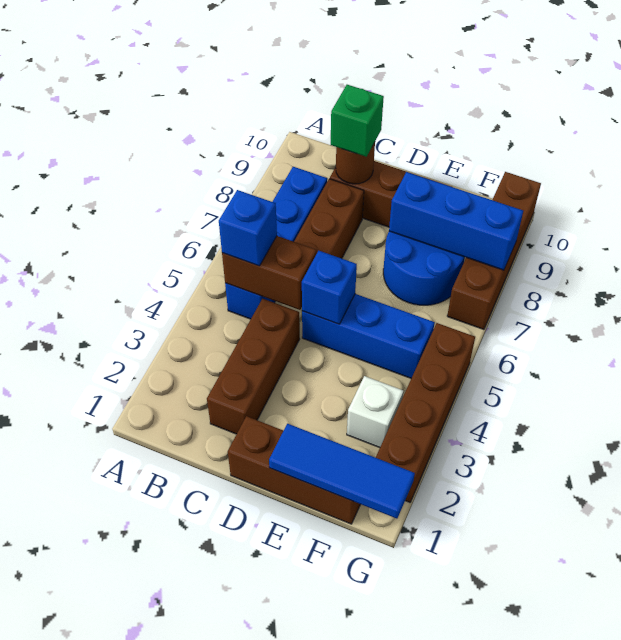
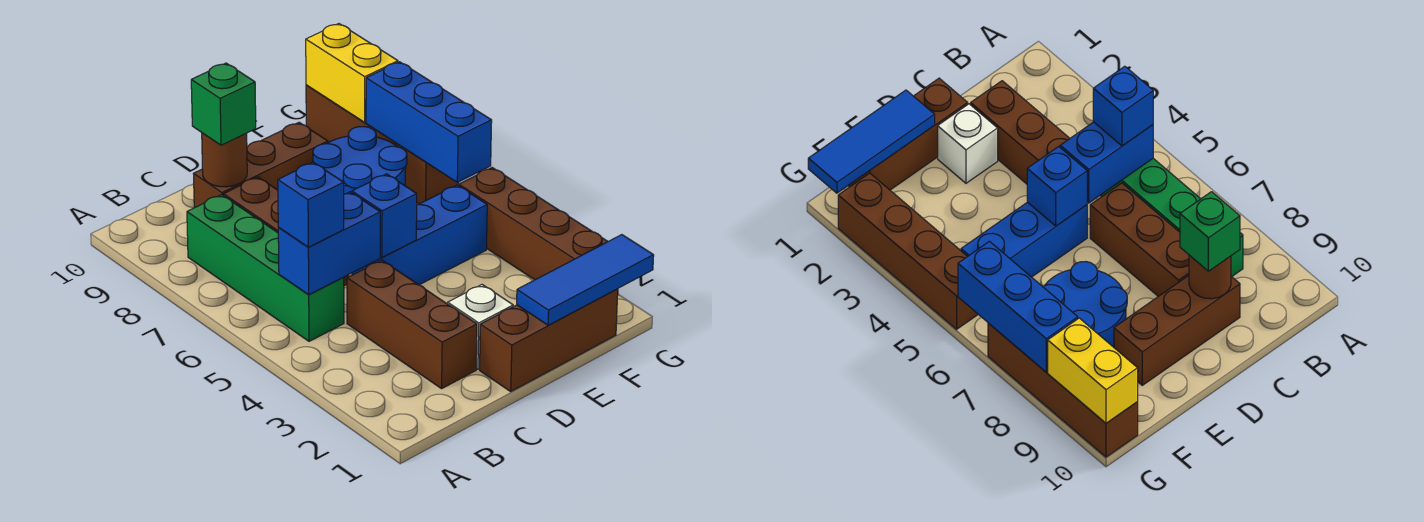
blue brick B5:B8 level 1 -> green brick B5:B8 level 1
brown brick B5:C5 level 2 -> blue brick B5:C5 level 2
blue brick E8:G8 level 2 -> blue brick G6:G8 level 2
white brick F3 level 1 -> white brick D2 level 1
none -> yellow brick G9:G10 level 2

